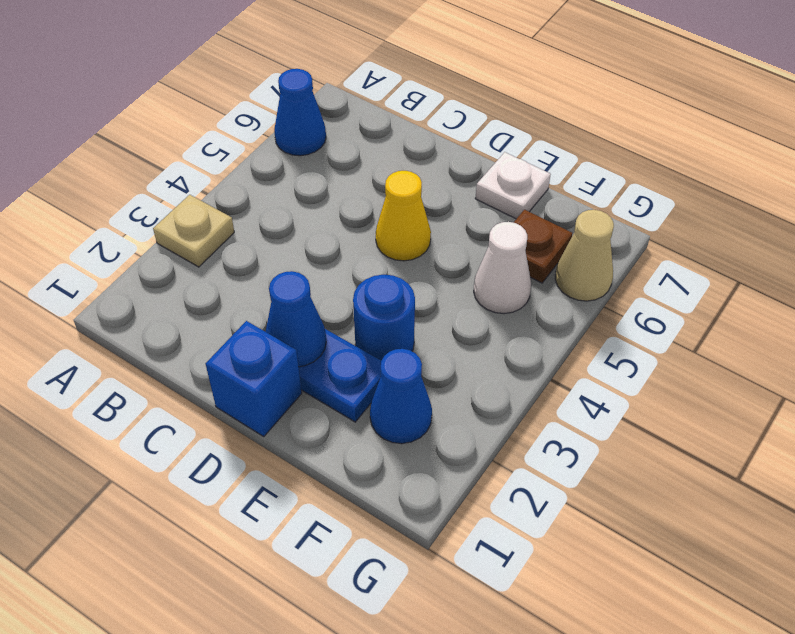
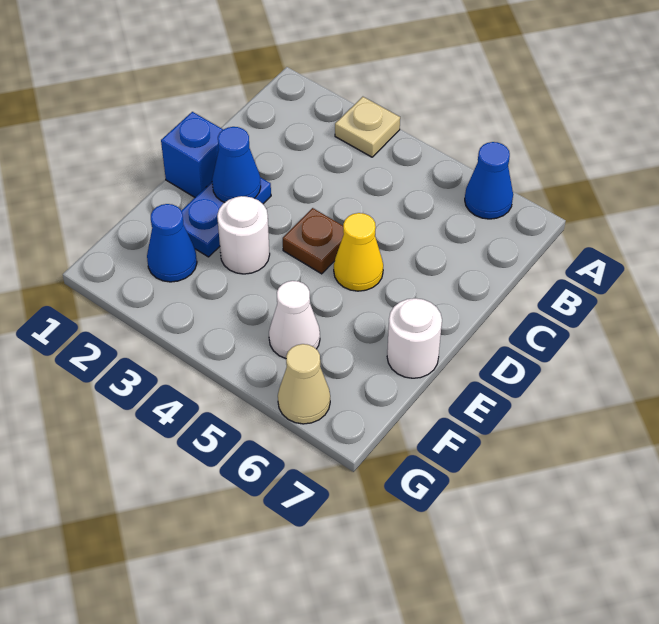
blue round brick E3 level 1 -> white round brick E3 level 1
white plate E7 level 1 -> white round brick E7 level 1
brown plate F6 level 1 -> brown plate D4 level 1

